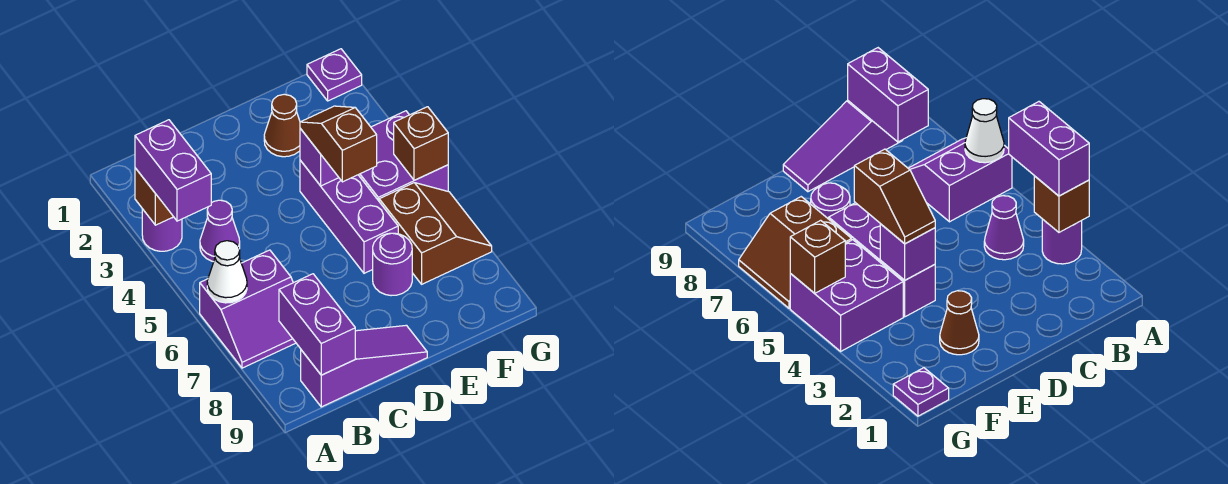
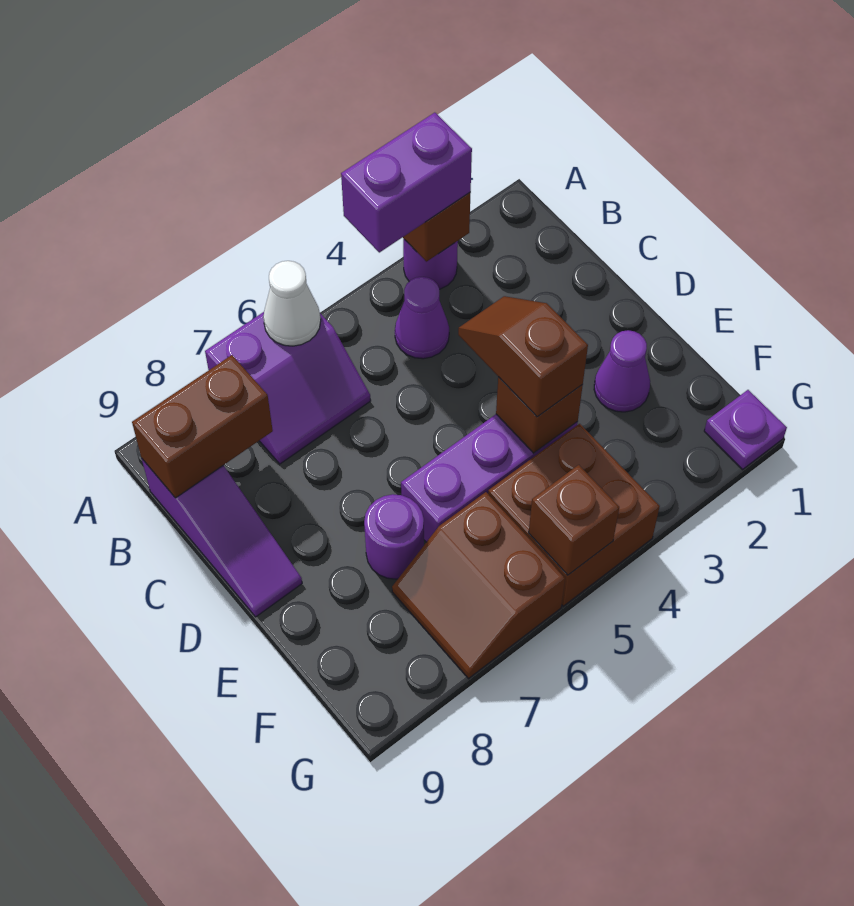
purple slope A6:B7 level 1 top 6 -> purple slope A6:B7 level 1 top A
purple brick B8:B9 level 2 -> brown brick B8:B9 level 2
brown cone E2 level 1 -> purple cone E2 level 1
purple brick E4 level 2 -> brown brick E4 level 2
brown slope E4:E5 level 3 top 5 -> brown slope D4:E4 level 3 top E
purple brick F4:G5 level 1 -> brown brick F4:G5 level 1
brown slope F6:G7 level 1 top F -> brown slope F6:G7 level 1 top 6

